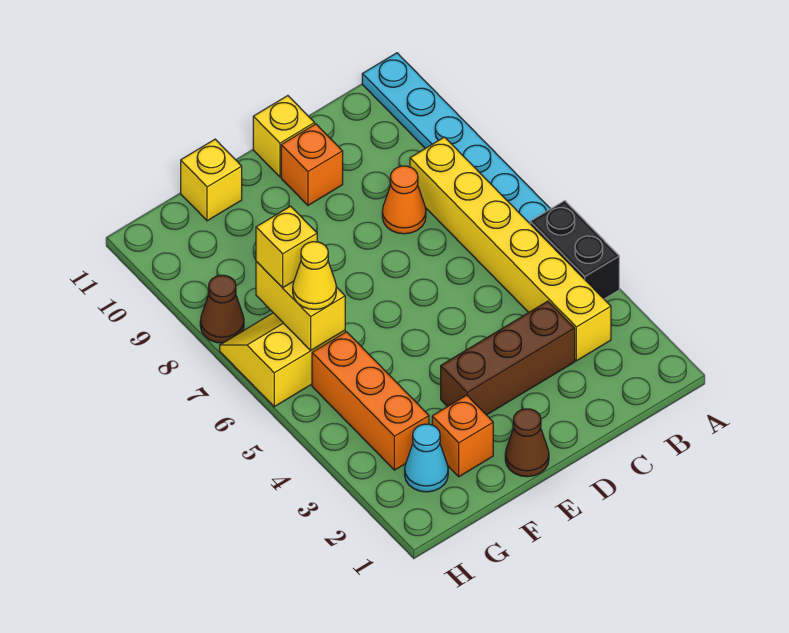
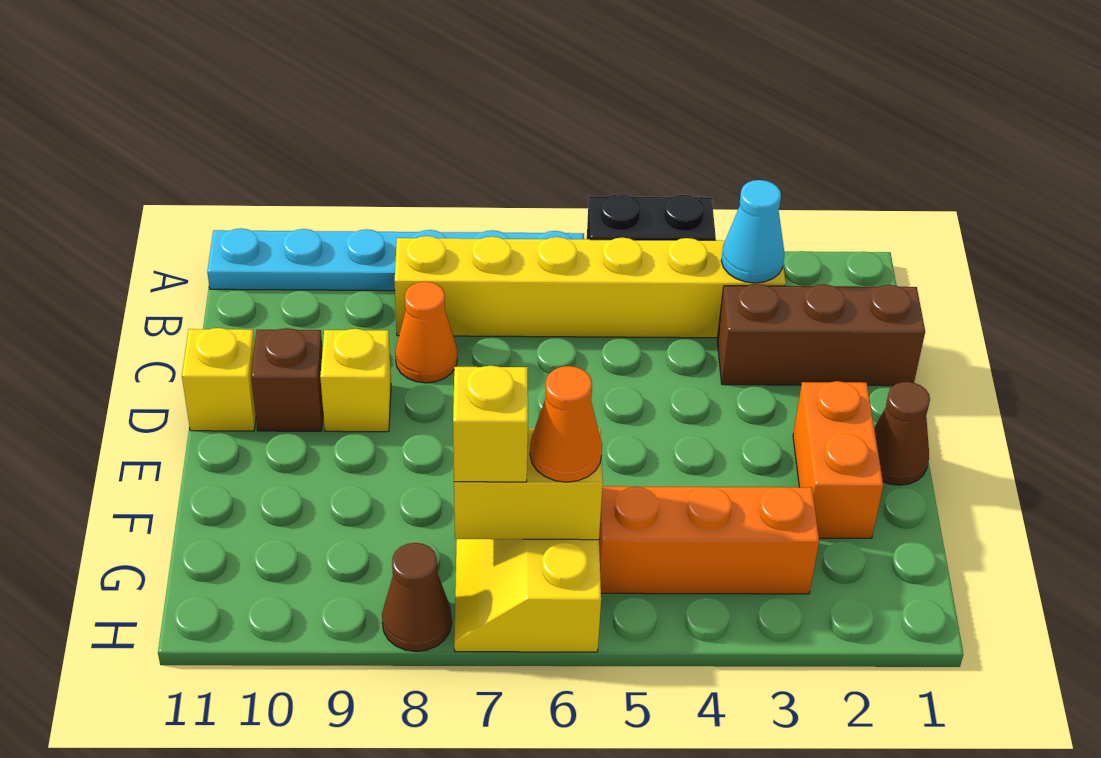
brown brick C3:E3 level 1 -> brown brick C1:C3 level 1
orange brick D10 level 1 -> brown brick D10 level 1
orange brick F2 level 1 -> orange brick E2:F2 level 1
yellow brick F11 level 1 -> yellow brick D9 level 1
cyan cone G2 level 1 -> cyan cone B3 level 2
yellow cone G6 level 3 -> orange cone G6 level 3

